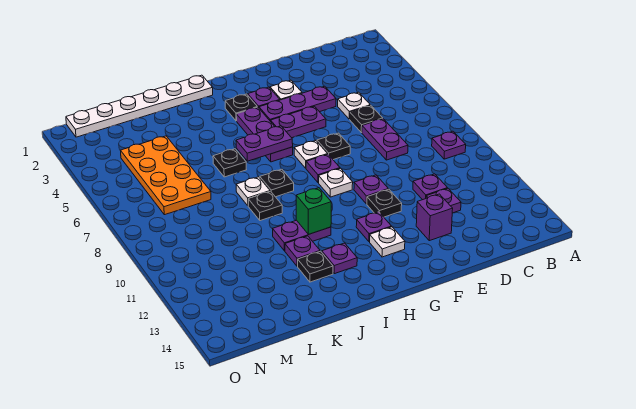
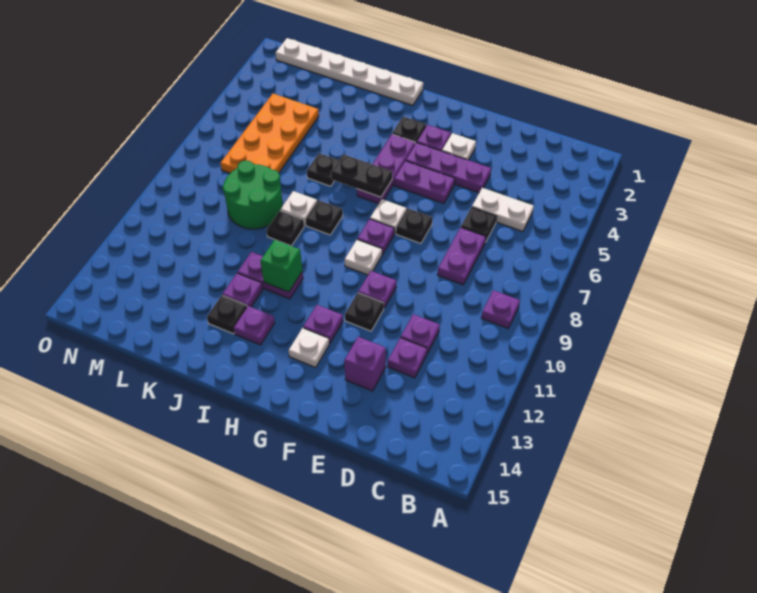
white plate D5 level 1 -> white plate C5:D5 level 1
purple plate H6:I6 level 2 -> black plate H6:I6 level 2
none -> green round brick K8:L9 level 1

